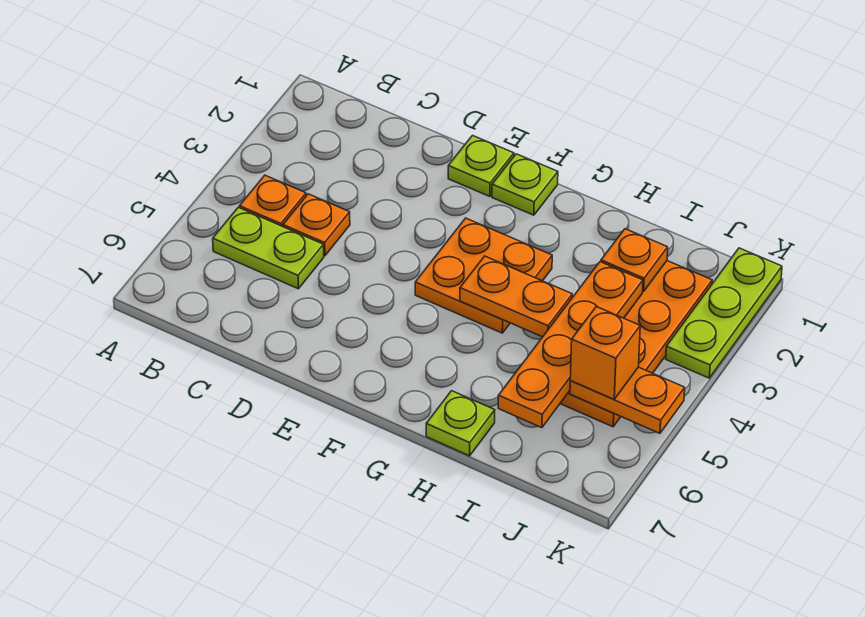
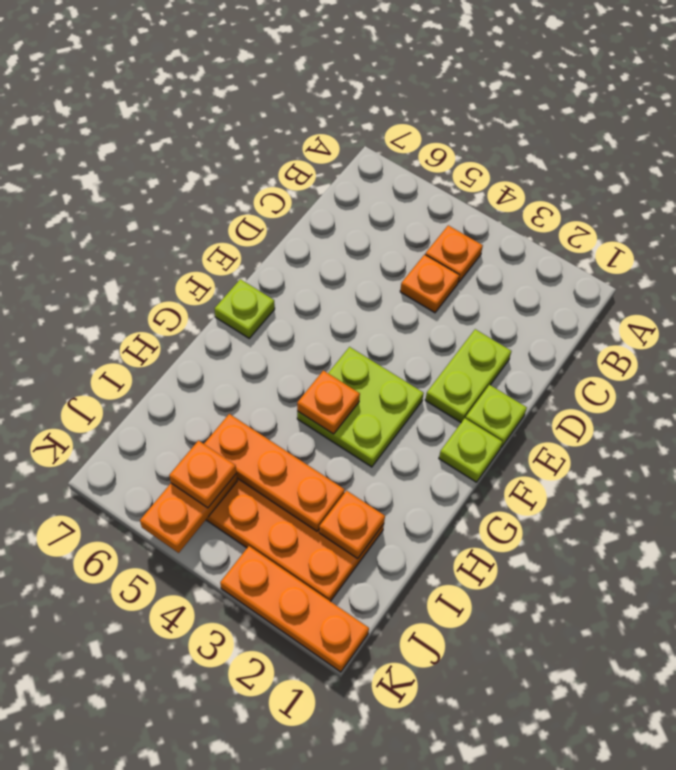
lime plate B5:C5 level 1 -> lime plate D2:E2 level 1
orange plate F3:G4 level 1 -> lime plate F3:G4 level 1
orange plate G4:H4 level 2 -> orange plate G4 level 2
lime plate H7 level 1 -> lime plate F7 level 1
orange plate I3:I6 level 2 -> orange plate I3:I5 level 2
orange brick J5 level 3 -> orange plate J5 level 3
lime plate K1:K3 level 1 -> orange plate K1:K3 level 1

